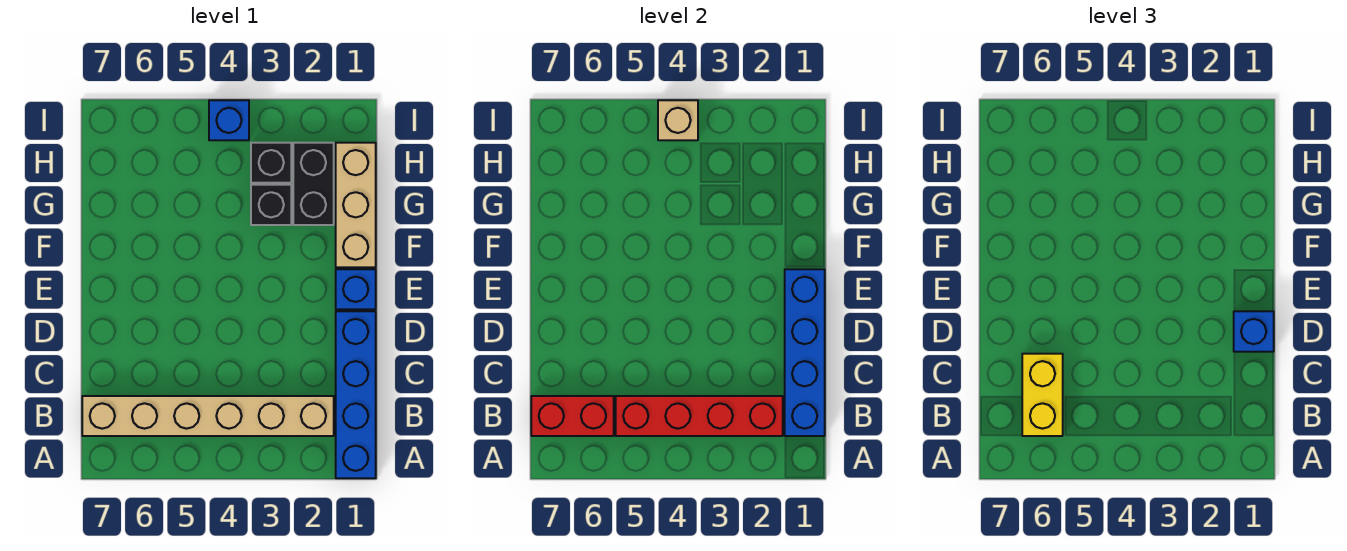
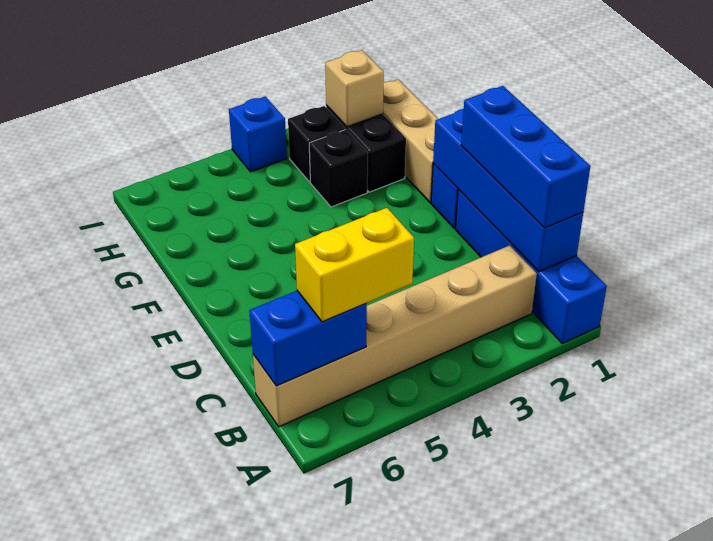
red brick B2:B5 level 2 -> none
red brick B6:B7 level 2 -> blue brick B6:B7 level 2
yellow brick B6:C6 level 3 -> yellow brick B5:B6 level 3
blue brick D1 level 3 -> blue brick B1:D1 level 3
tan brick I4 level 2 -> tan brick H2 level 2

